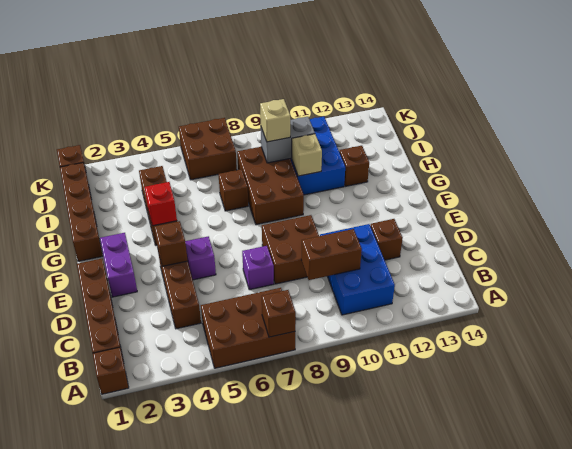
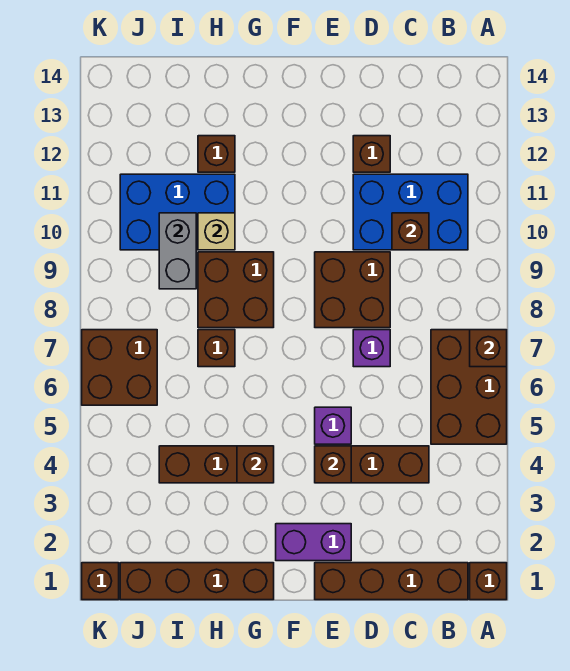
brown brick C9:C10 level 2 -> brown brick C10 level 2
red brick G4 level 2 -> brown brick G4 level 2
brown brick G8:I9 level 1 -> brown brick G8:H9 level 1
tan brick I9 level 3 -> none

